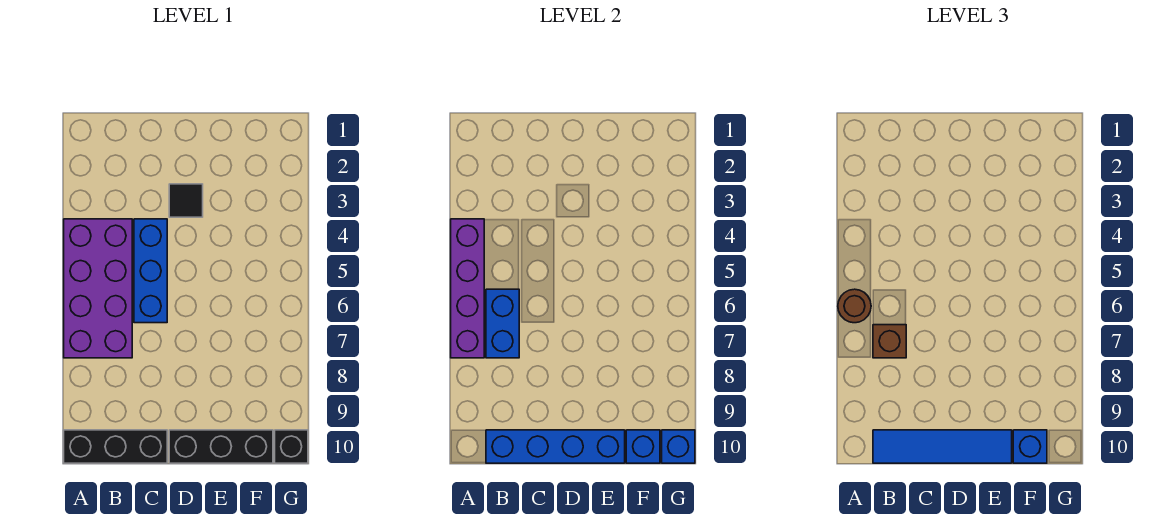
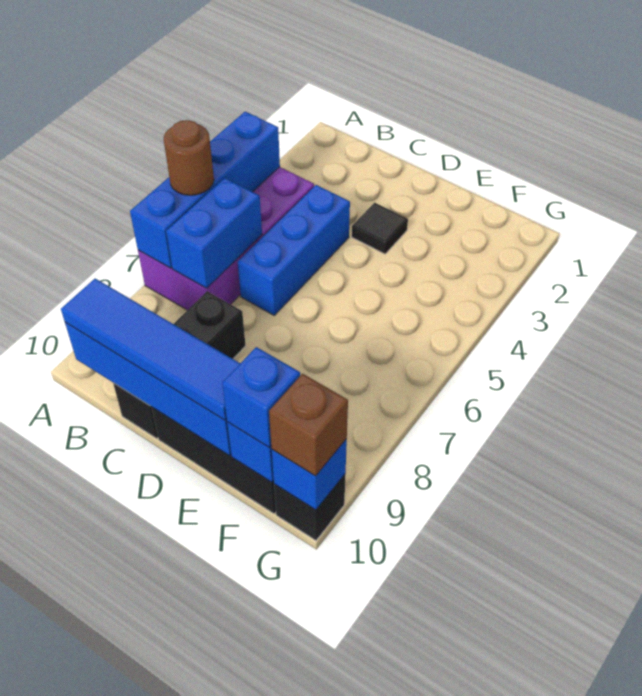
purple brick A4:A7 level 2 -> blue brick A4:A7 level 2
black brick A10:C10 level 1 -> black brick C8:C10 level 1
brown brick B7 level 3 -> brown brick G10 level 3

